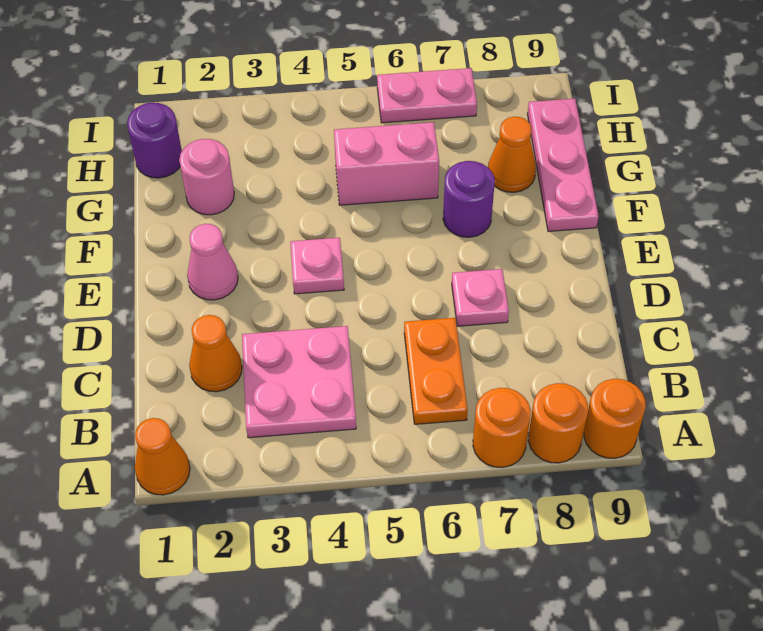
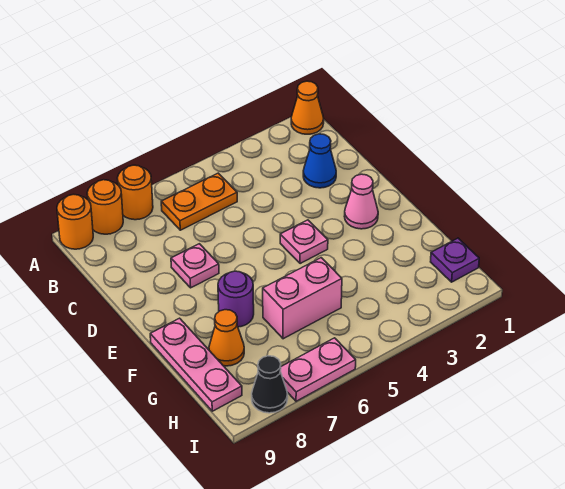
pink plate B3:C4 level 1 -> none
orange plate B6:C6 level 1 -> orange plate B5:B6 level 1
orange cone C2 level 1 -> blue cone C2 level 1
pink round brick G2 level 1 -> none
purple round brick H1 level 1 -> purple plate H1 level 1
none -> black cone I8 level 1

